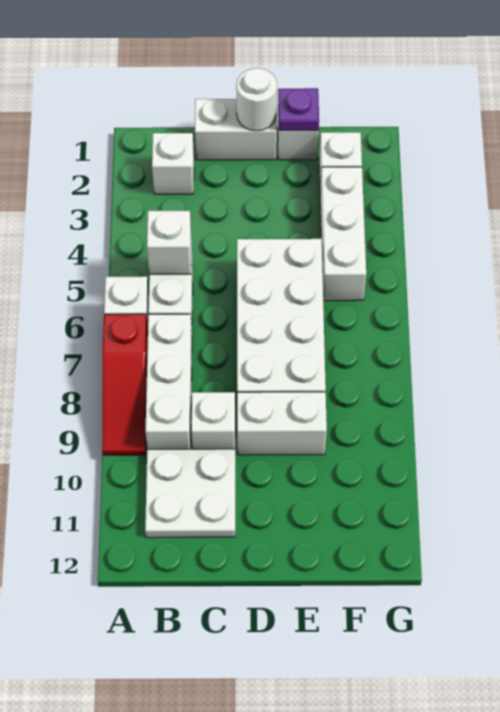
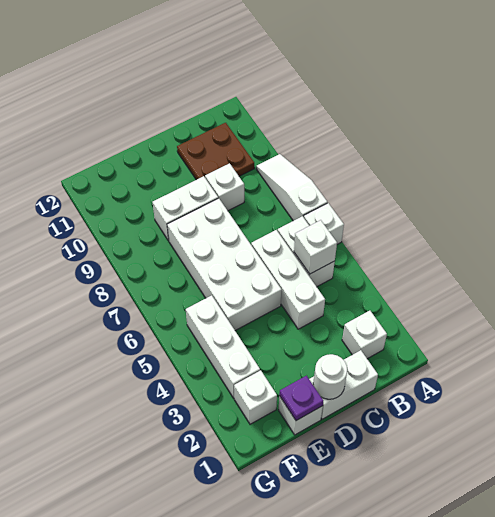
red slope A7:A9 level 1 top 7 -> white slope A7:A9 level 1 top 7
white brick B7:B9 level 1 -> white brick C4:C6 level 1
white plate B10:C11 level 1 -> brown plate B10:C11 level 1

